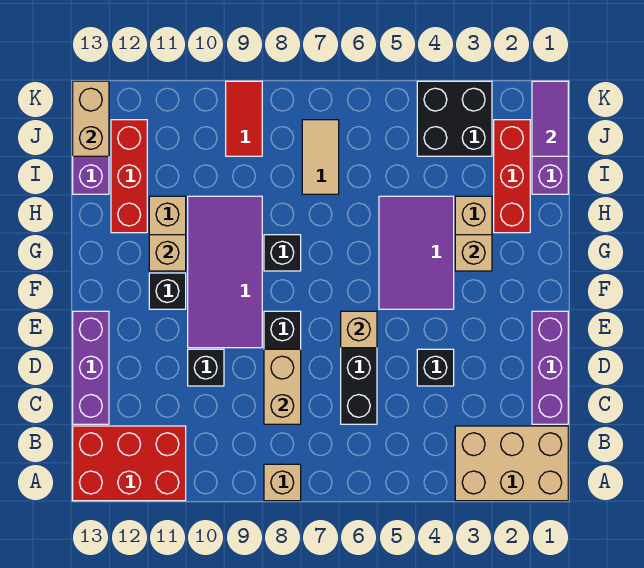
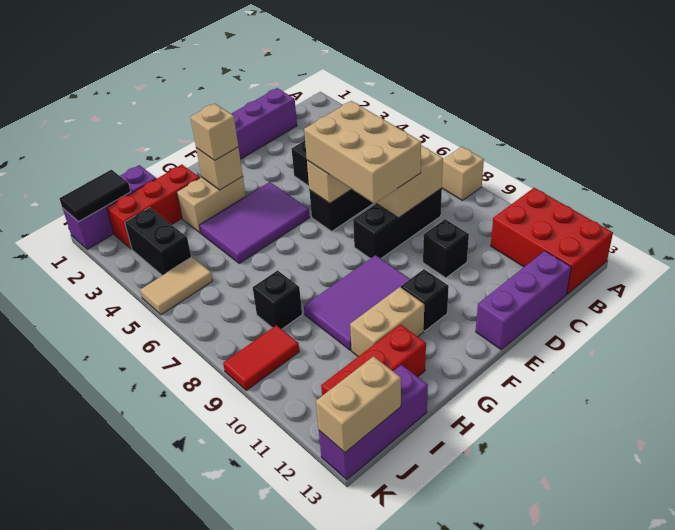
tan brick A1:B3 level 1 -> tan brick D6:E8 level 3
purple tile E9:H10 level 1 -> purple tile F9:H10 level 1
black brick G8 level 1 -> black brick I8 level 1
tan brick G11 level 2 -> tan brick G3 level 3
tan tile I7:J7 level 1 -> tan tile J5:K5 level 1
purple tile J1:K1 level 2 -> black tile J1:K1 level 2
black brick J3:K4 level 1 -> black brick J3:J4 level 1

